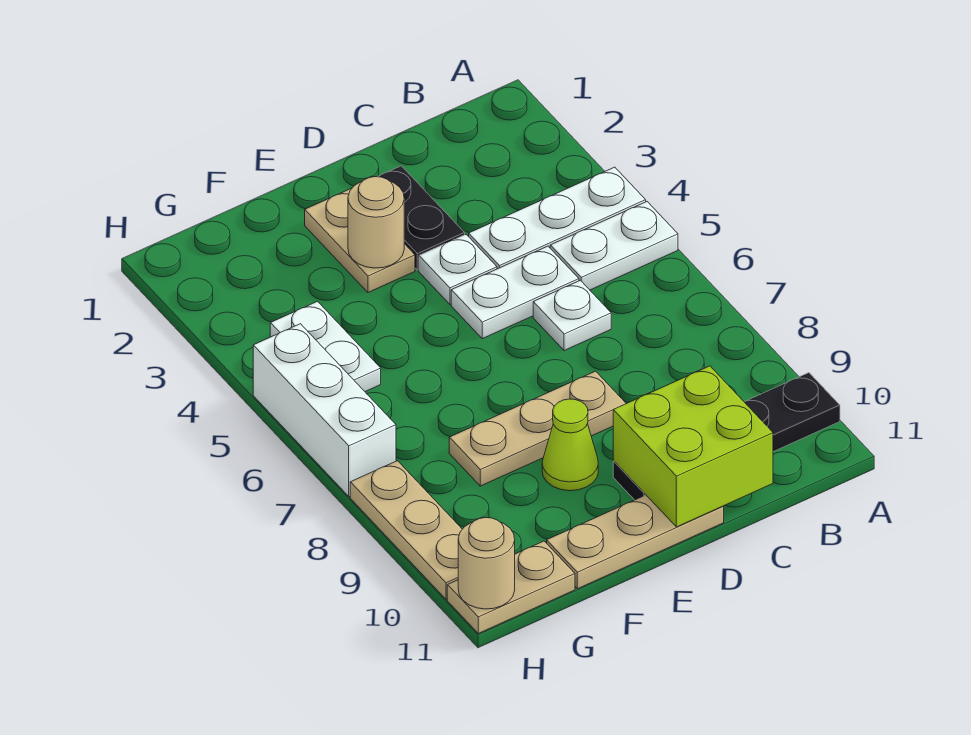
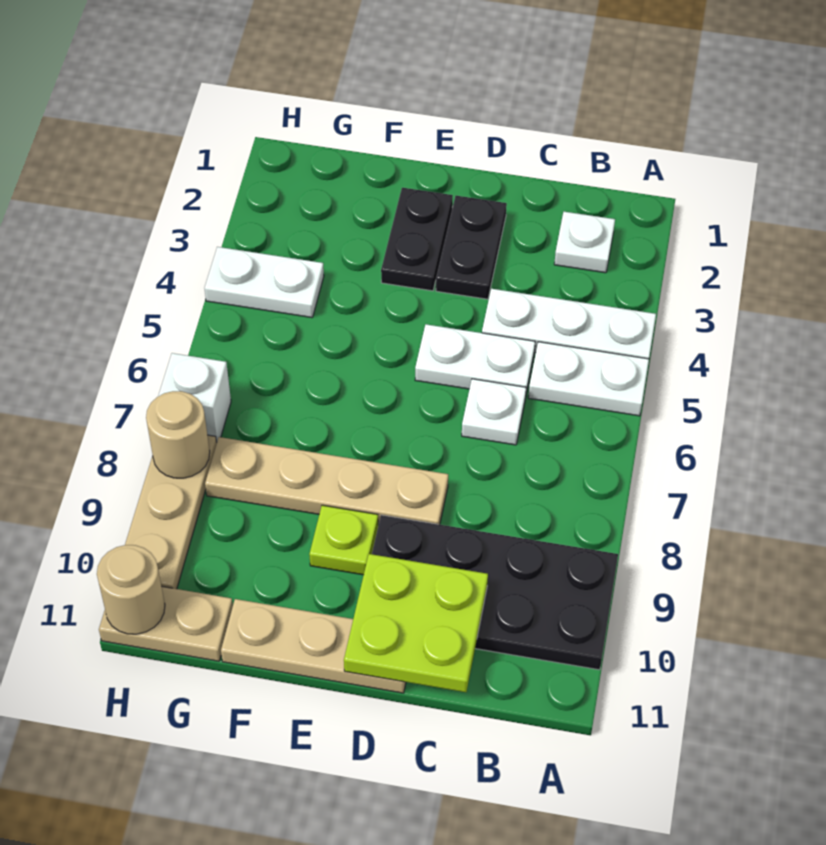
black plate A10:D10 level 1 -> black plate A9:D10 level 1
lime brick C10:D11 level 2 -> lime plate C10:D11 level 2
white plate D4 level 1 -> white plate B2 level 1
tan plate D8:F8 level 1 -> tan plate D8:G8 level 1
tan plate E2:E3 level 1 -> black plate E2:E3 level 1
tan round brick E3 level 2 -> tan round brick H8 level 2
lime cone E9 level 1 -> lime plate E9 level 1
white plate G4:G5 level 1 -> white plate G4:H4 level 1
white brick H5:H7 level 1 -> white brick H7 level 1

